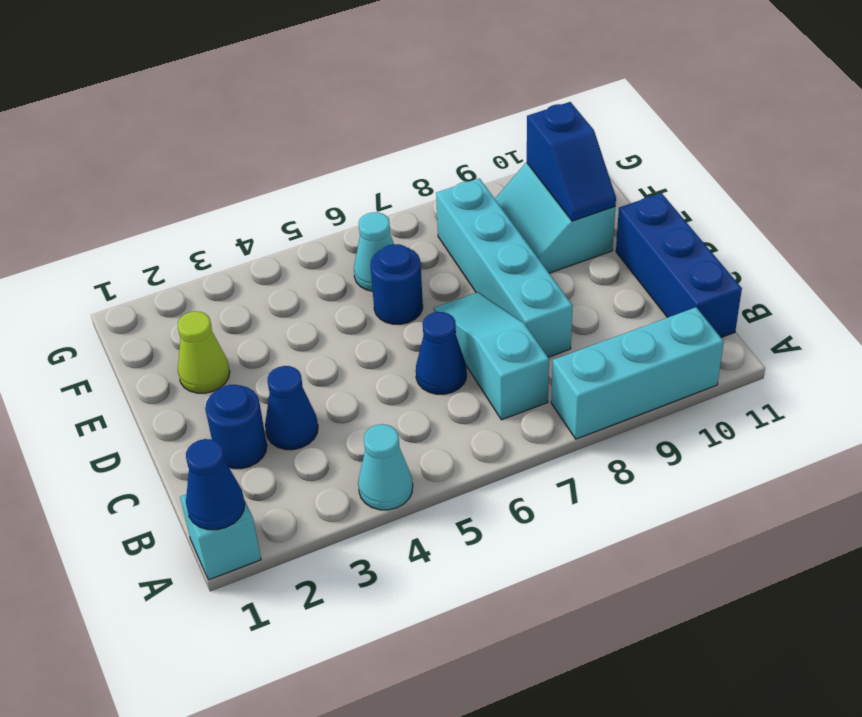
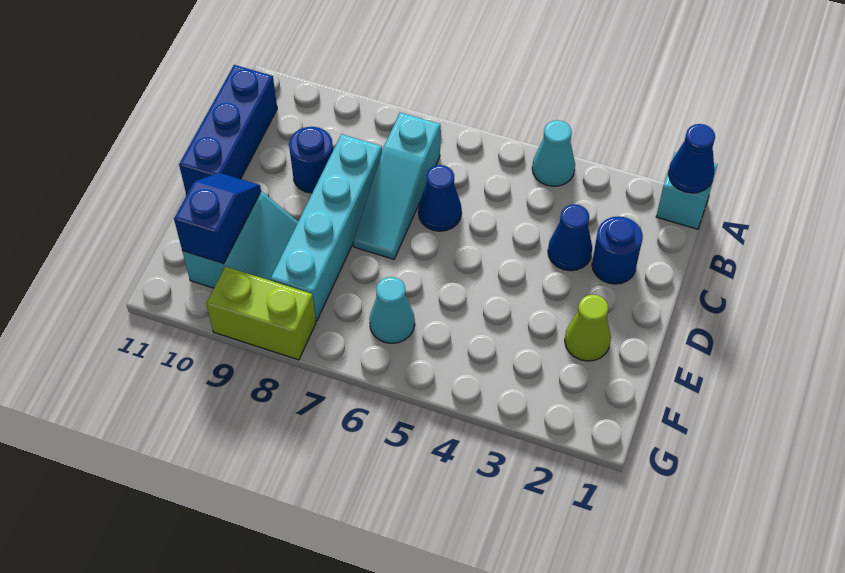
cyan brick A8:A10 level 1 -> none
blue round brick E6 level 1 -> blue round brick C9 level 1
none -> lime brick G8:G9 level 1

